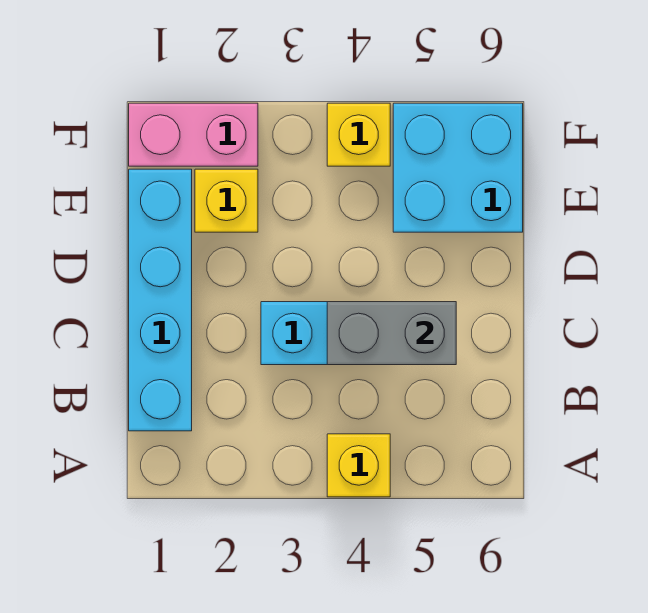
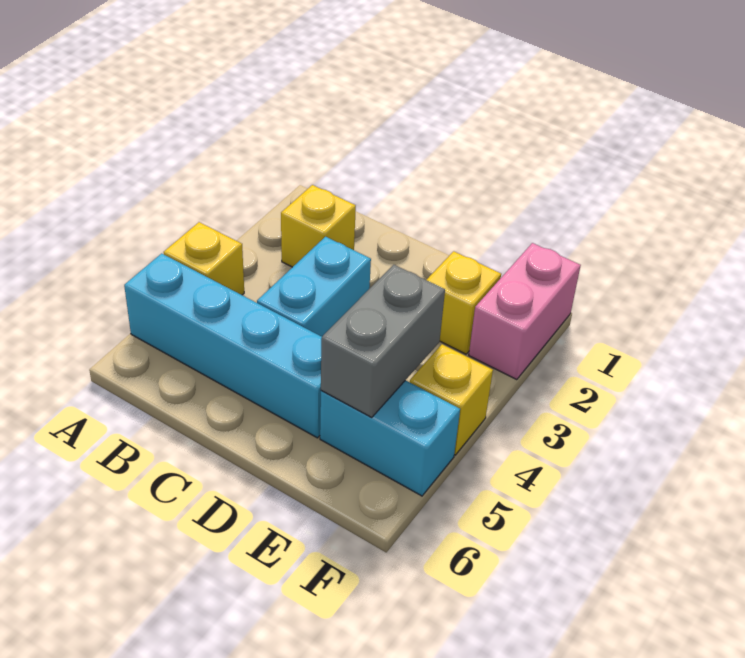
cyan brick B1:E1 level 1 -> cyan brick A5:D5 level 1
none -> yellow brick B2 level 1
grey brick C4:C5 level 2 -> grey brick E4:E5 level 2
cyan brick E5:F6 level 1 -> cyan brick E5:F5 level 1

